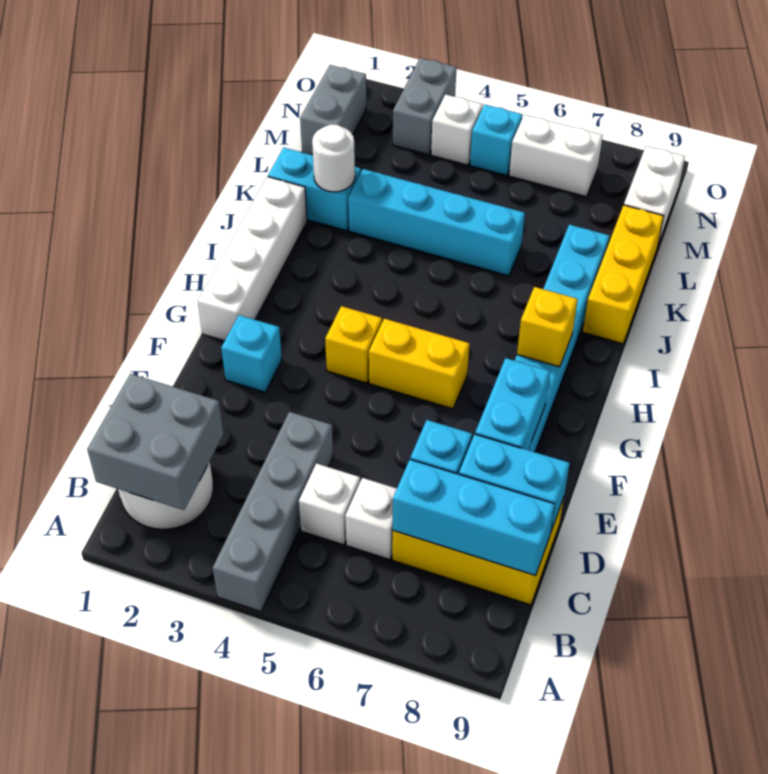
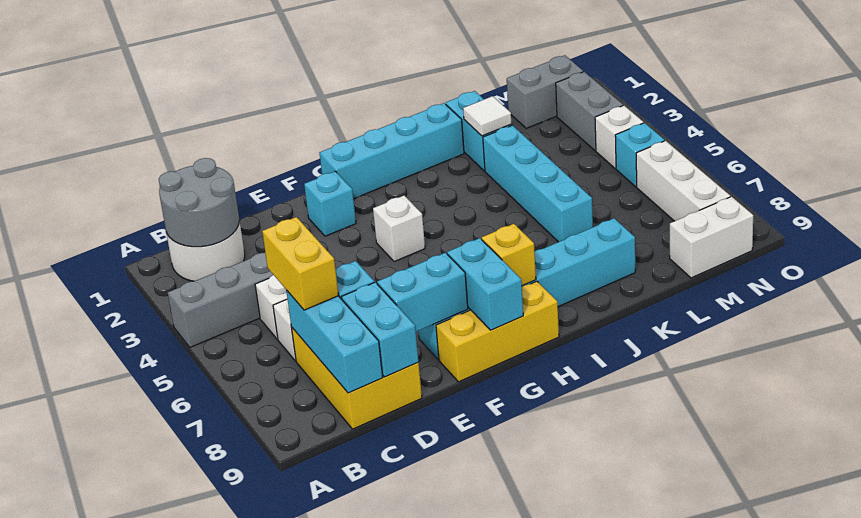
grey brick B1:C2 level 2 -> grey round brick B1:C2 level 2
white brick G1:J1 level 1 -> cyan brick G1:J1 level 1
yellow brick G4 level 1 -> white brick G4 level 1
yellow brick G5:G6 level 1 -> yellow brick C6:C7 level 3
none -> cyan brick G8:G9 level 2
yellow brick J9:L9 level 1 -> yellow brick F9:H9 level 1
white round brick K2 level 2 -> white tile K2 level 2
grey brick N3:O3 level 1 -> grey brick N2:N3 level 1
white brick N6:N7 level 1 -> white brick N6:N8 level 1

